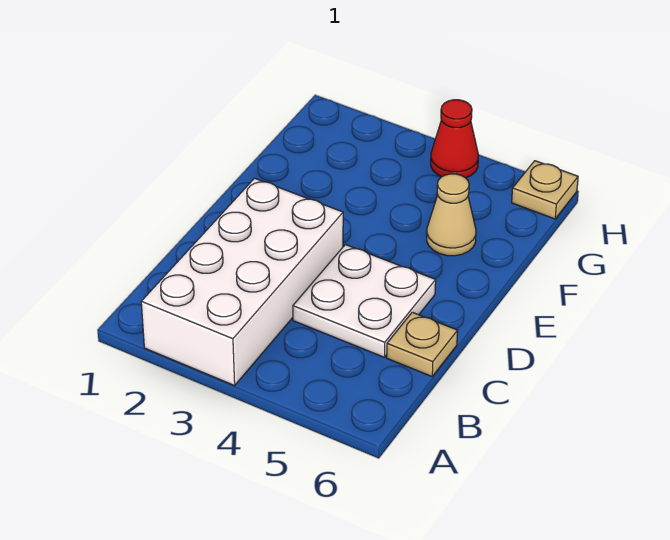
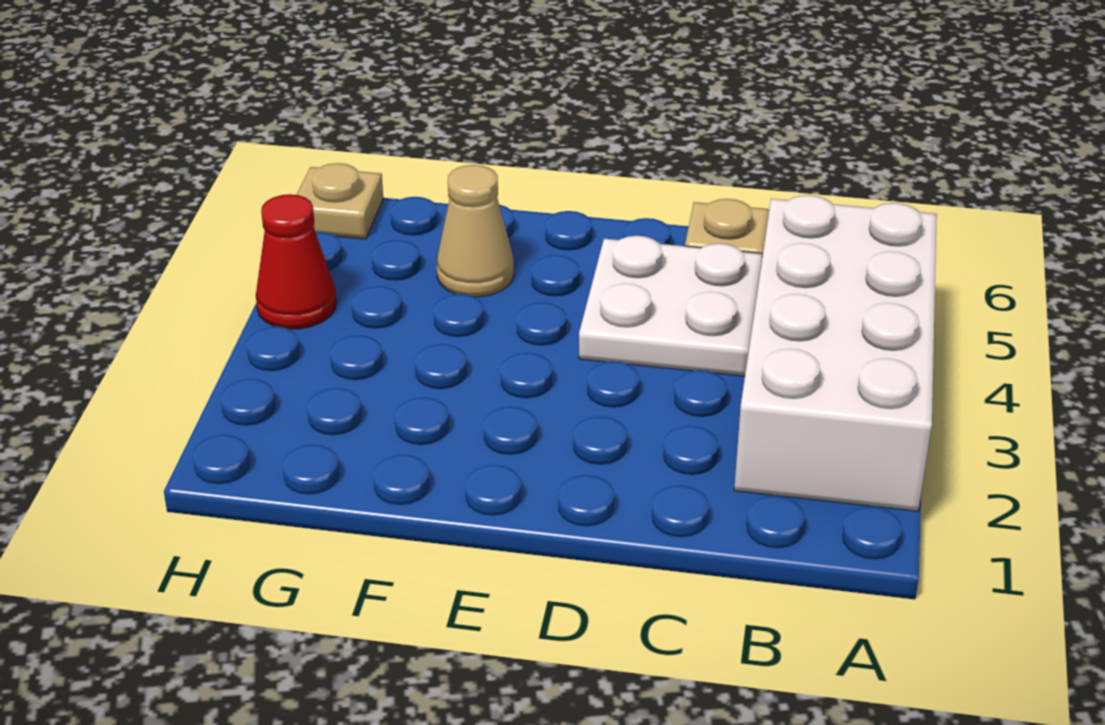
white brick A2:D3 level 1 -> white brick A2:B5 level 1

